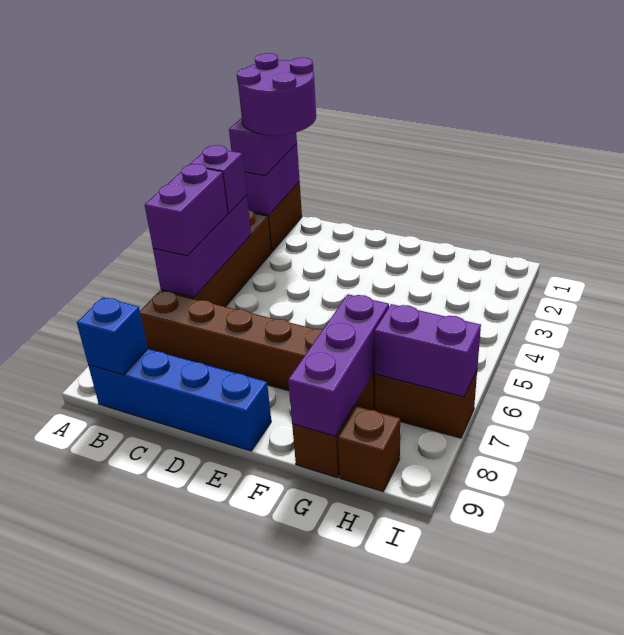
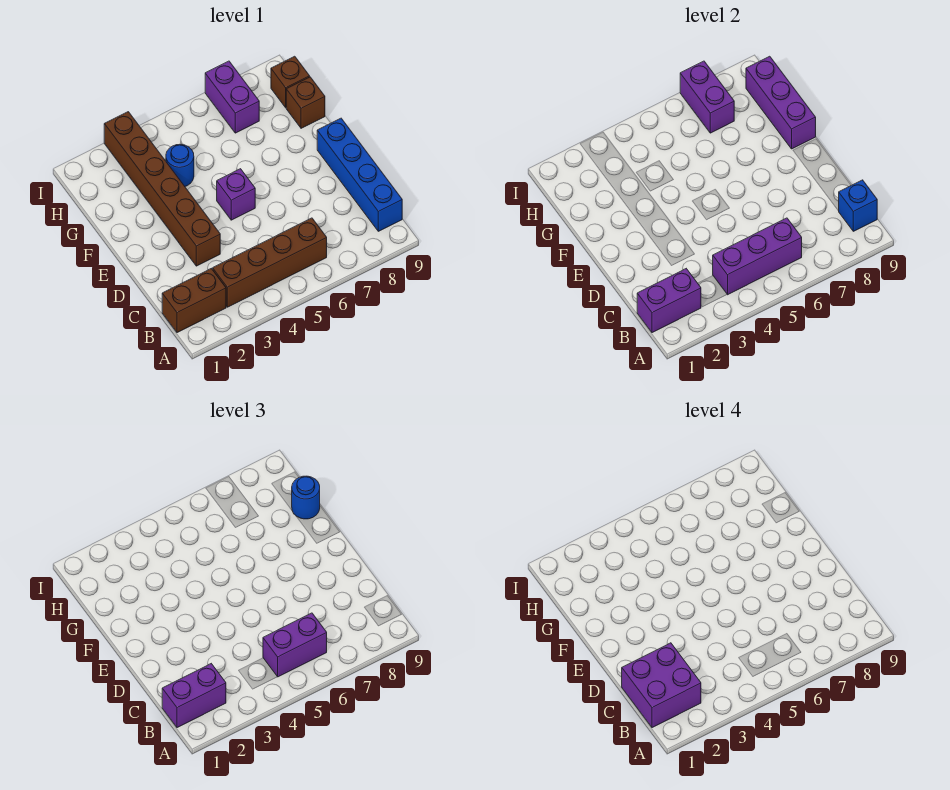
purple round brick B1:C2 level 4 -> purple brick B1:C2 level 4
purple brick B4 level 3 -> purple brick E5 level 1
brown brick B7:G7 level 1 -> brown brick D3:I3 level 1
none -> blue round brick G4 level 1
purple brick G7:G9 level 2 -> purple brick F9:H9 level 2
none -> blue round brick G9 level 3
brown brick H7:I7 level 1 -> purple brick H7:I7 level 1

